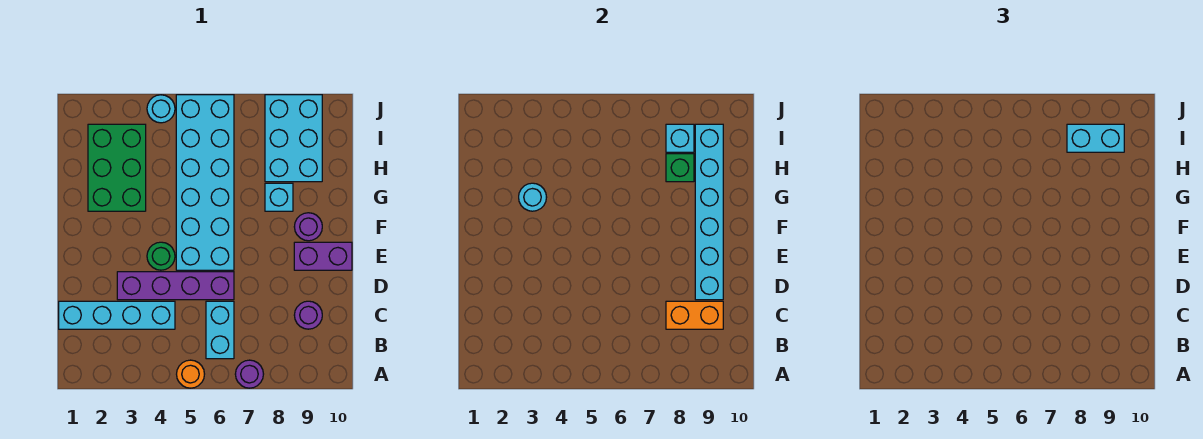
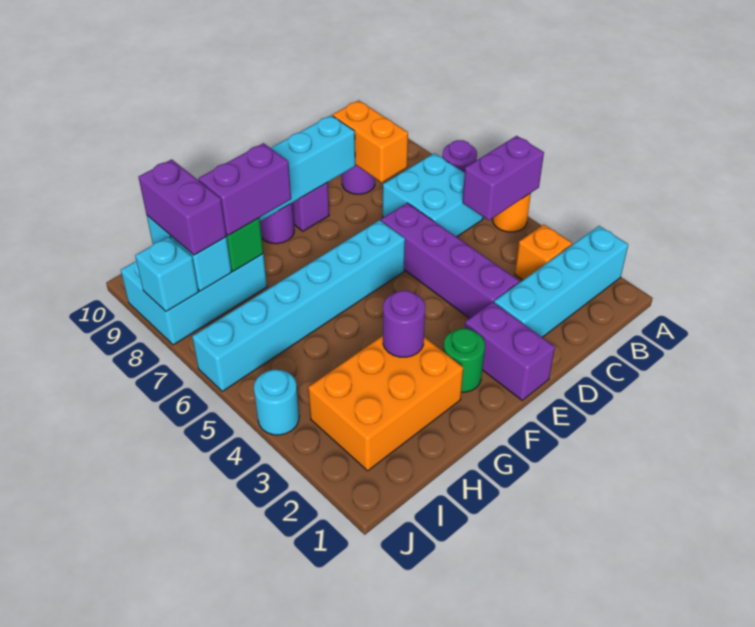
none -> purple brick A5:B5 level 2
none -> orange brick B3 level 1
cyan brick B6:C6 level 1 -> cyan brick B6:C7 level 1
cyan brick C1:C4 level 1 -> cyan brick A2:D2 level 1
none -> purple brick E1:E2 level 1
green round brick E4 level 1 -> green round brick F2 level 1
cyan brick E5:J6 level 1 -> cyan brick E6:J6 level 1
green brick G2:I3 level 1 -> orange brick G2:I3 level 1
cyan round brick G3 level 2 -> purple round brick G3 level 2
cyan brick G8 level 1 -> cyan brick J8 level 2
none -> purple brick G8:H8 level 3
cyan brick I8:I9 level 3 -> purple brick I8:I9 level 3

